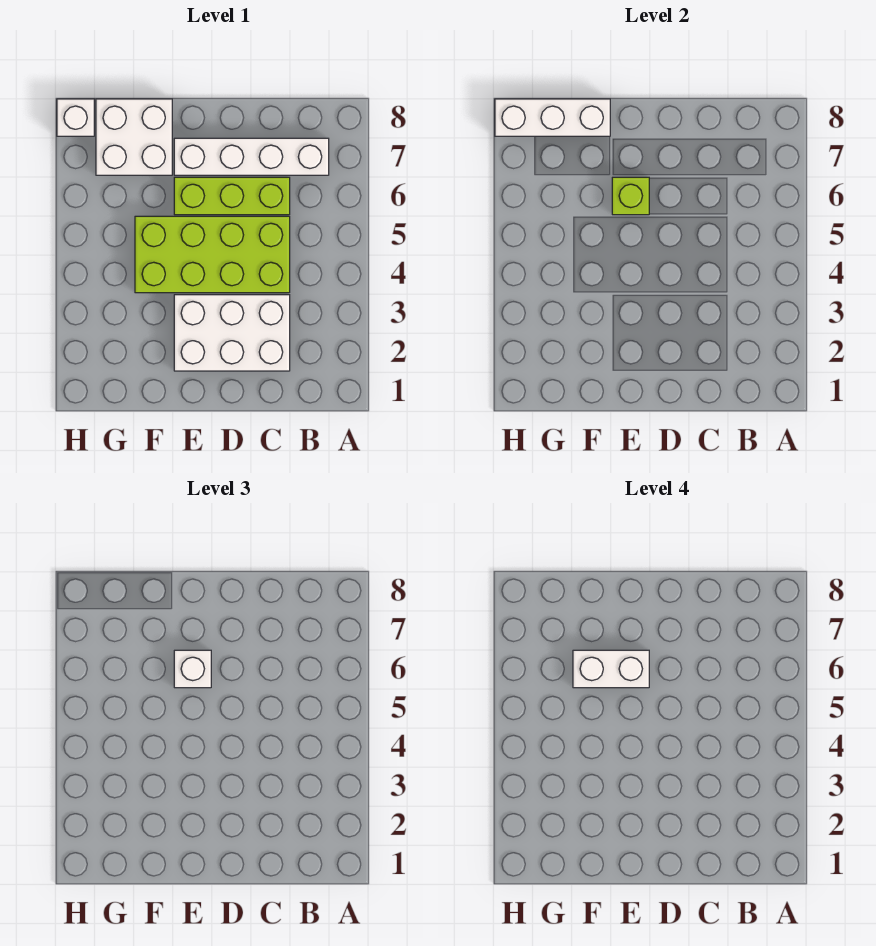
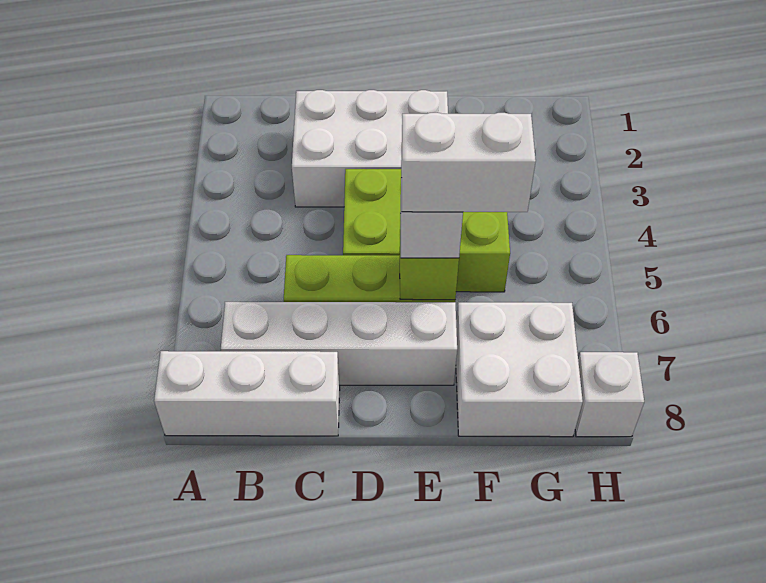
lime brick C4:F5 level 1 -> lime brick D4:F5 level 1
white brick F8:H8 level 2 -> white brick A8:C8 level 1

